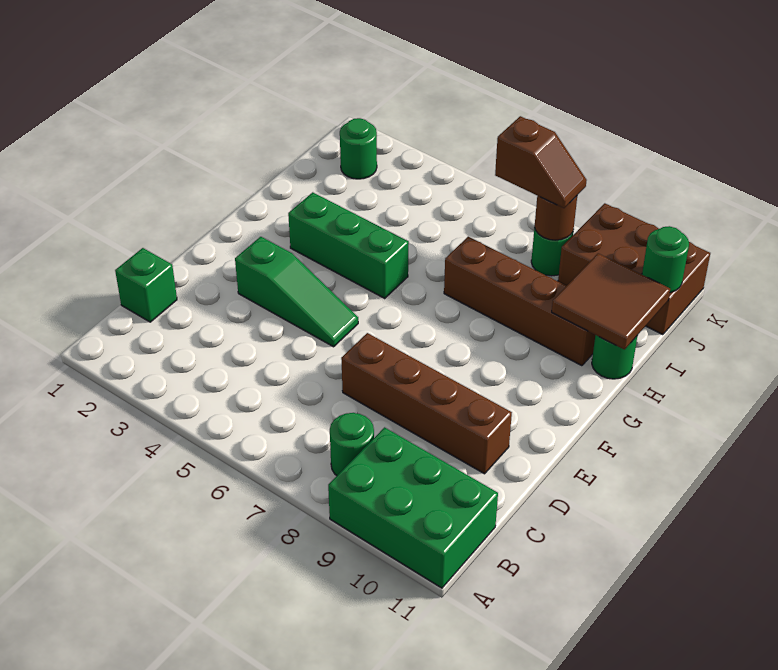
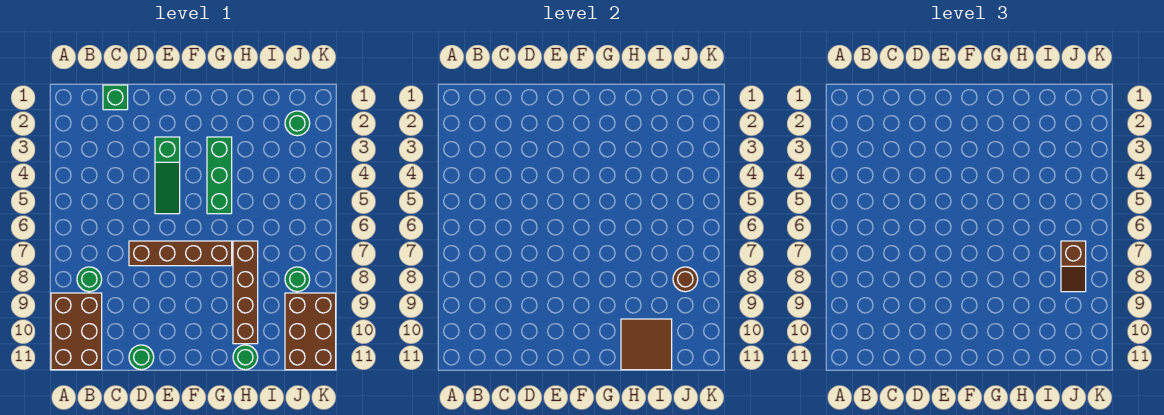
green brick A9:B11 level 1 -> brown brick A9:B11 level 1
brown brick D7:D10 level 1 -> brown brick D7:G7 level 1
green round brick J11 level 2 -> green round brick D11 level 1

